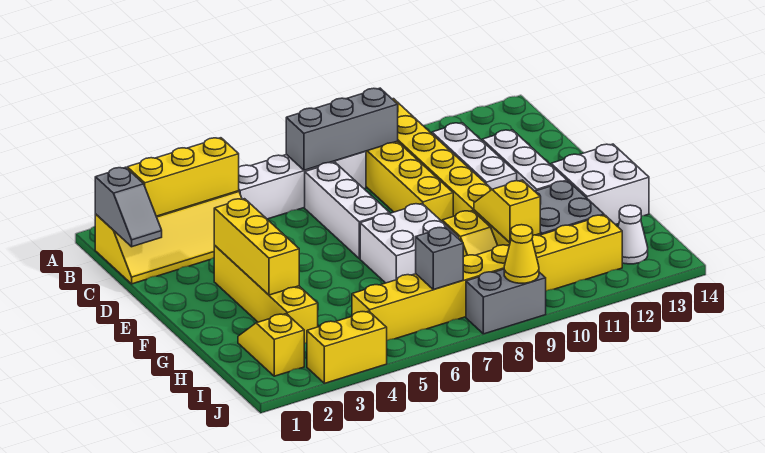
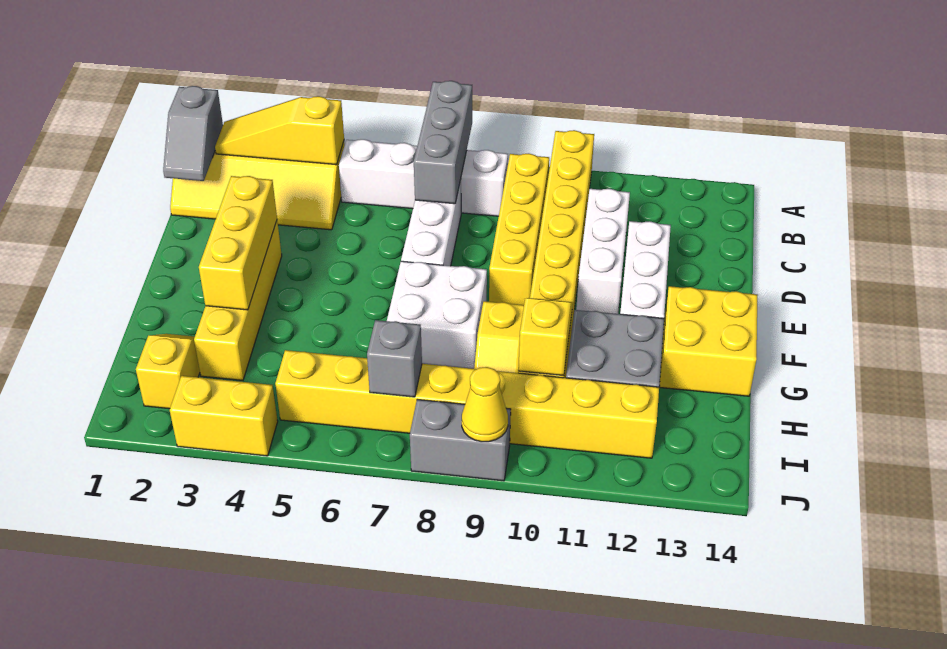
yellow brick B2:B4 level 2 -> yellow slope B2:B4 level 2 top 4
grey brick B7:B9 level 2 -> grey brick A7:C7 level 2
white brick F13:G14 level 1 -> yellow brick F13:G14 level 1
white cone I13 level 1 -> none

